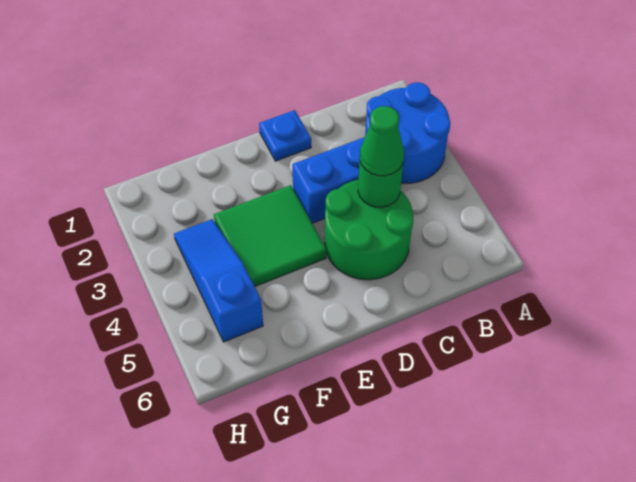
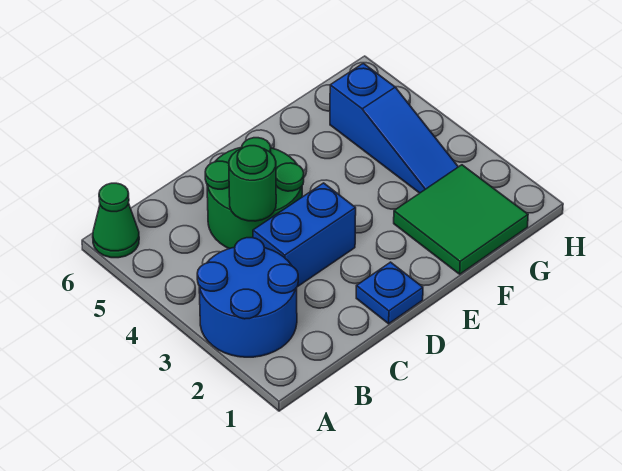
green cone C4 level 3 -> green cone A6 level 1
green tile E3:F4 level 1 -> green tile F1:G2 level 1

